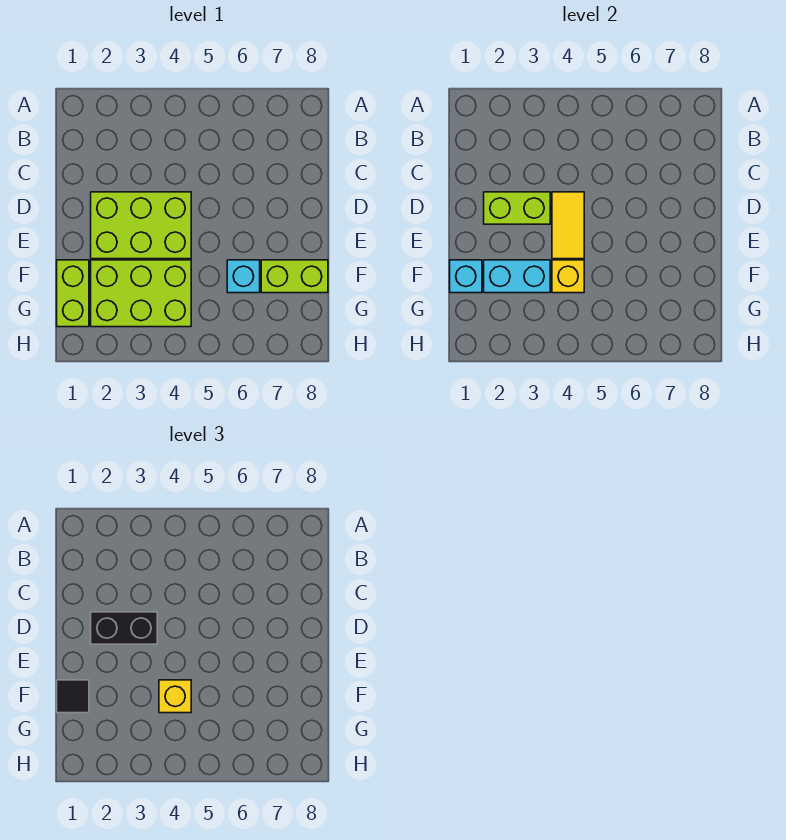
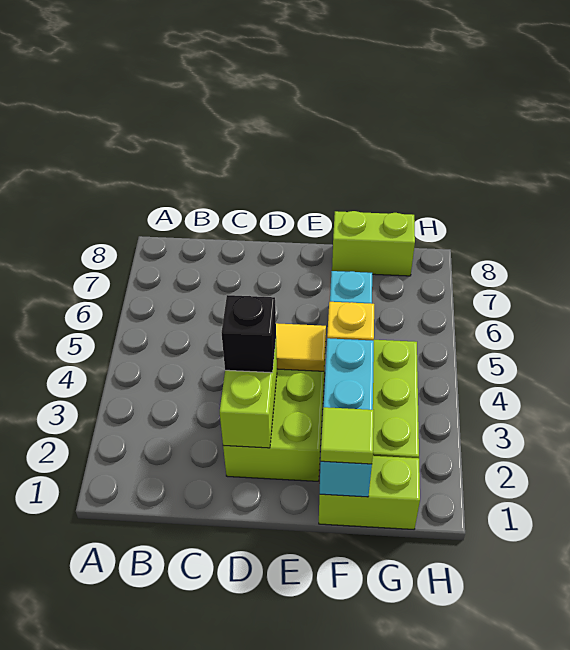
black brick D2:D3 level 3 -> black brick D3 level 3
black tile F1 level 3 -> lime tile F1 level 3
yellow brick F4 level 3 -> none
lime brick F7:F8 level 1 -> lime brick F8:G8 level 1

